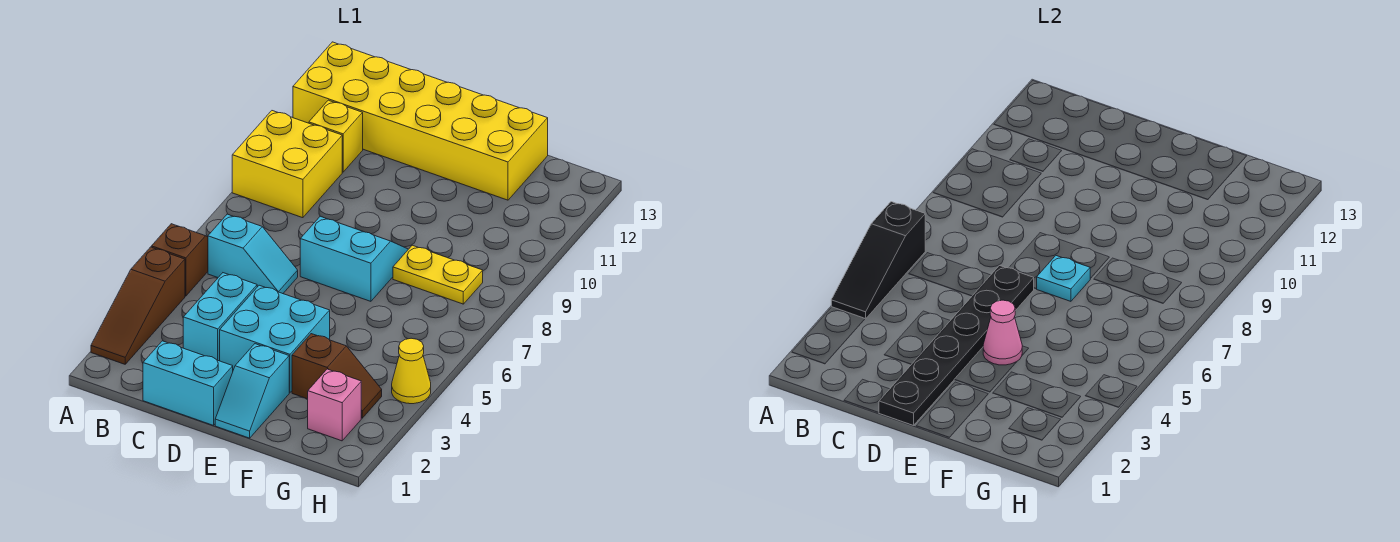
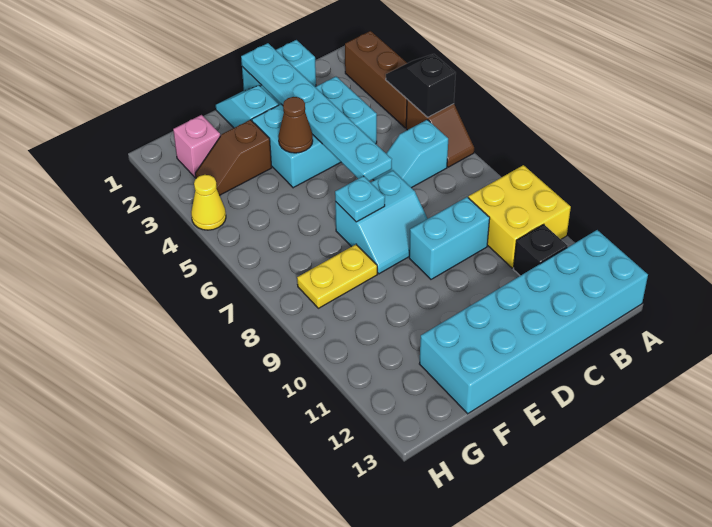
brown slope A2:A4 level 1 top 4 -> brown brick A2:A4 level 1
black slope A4:A6 level 2 top 6 -> black slope A4:A5 level 2 top 5
yellow brick A12:F13 level 1 -> cyan brick A12:F13 level 1
yellow brick B11 level 1 -> black brick B11 level 1
none -> cyan brick C9:D9 level 1
black plate D1:D6 level 2 -> cyan plate D1:D6 level 2
pink cone E4 level 2 -> brown cone E4 level 2

